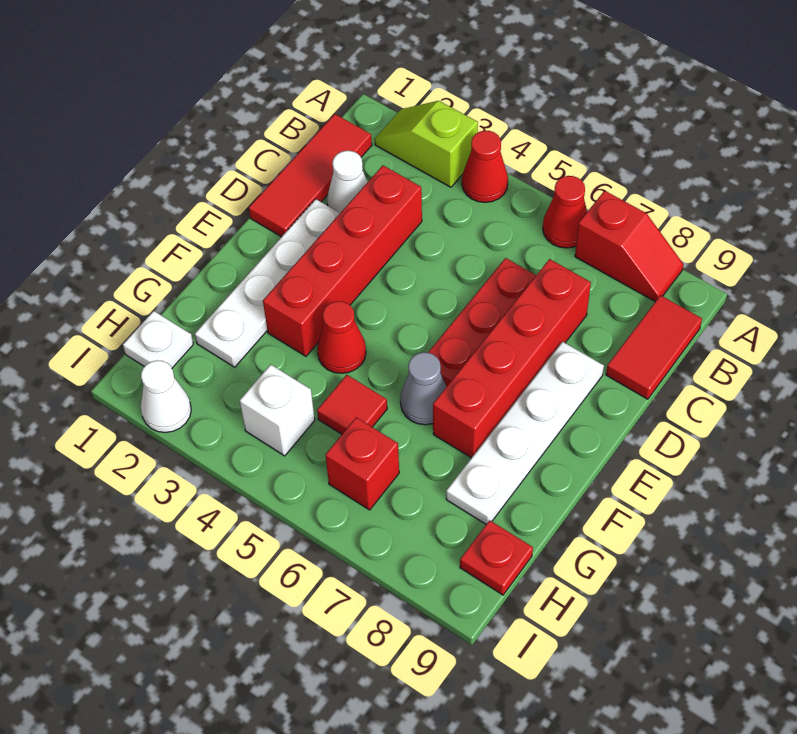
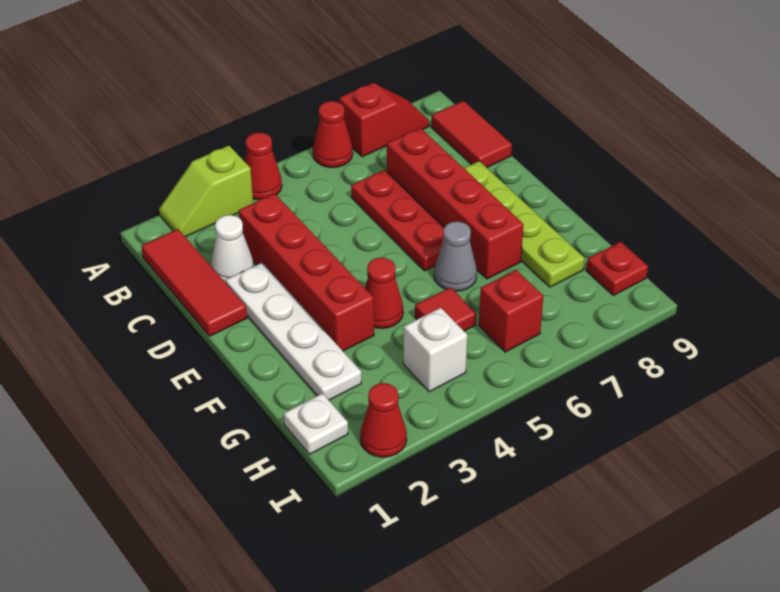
white plate D8:G8 level 1 -> lime plate D8:G8 level 1
white cone I2 level 1 -> red cone I2 level 1

